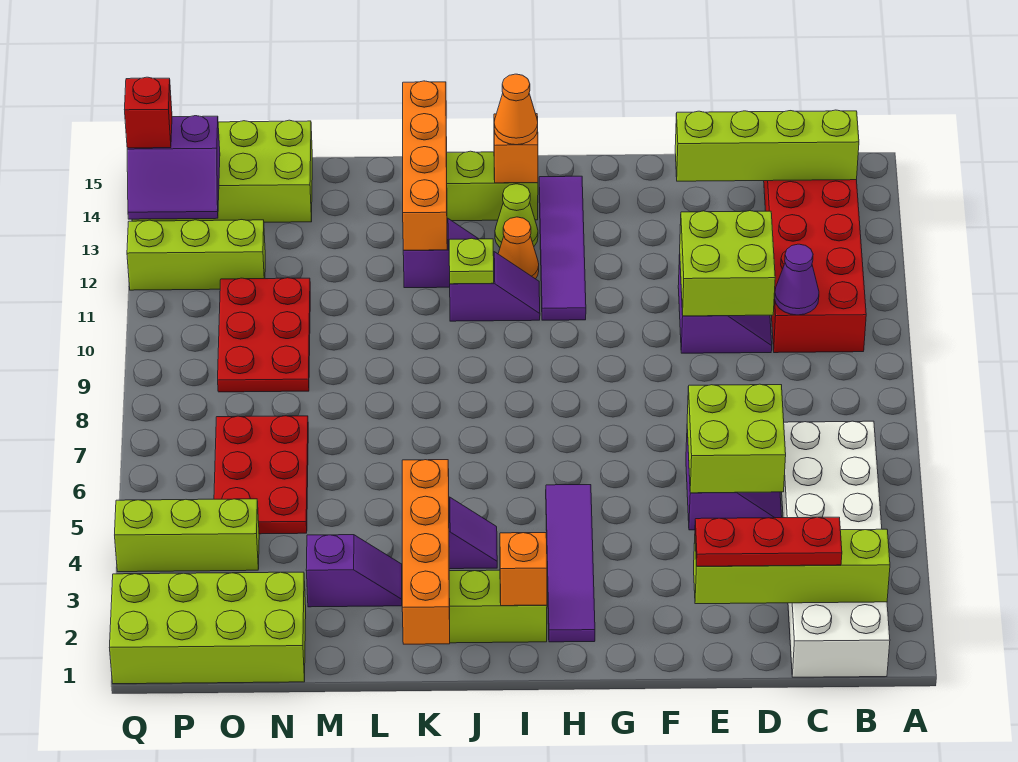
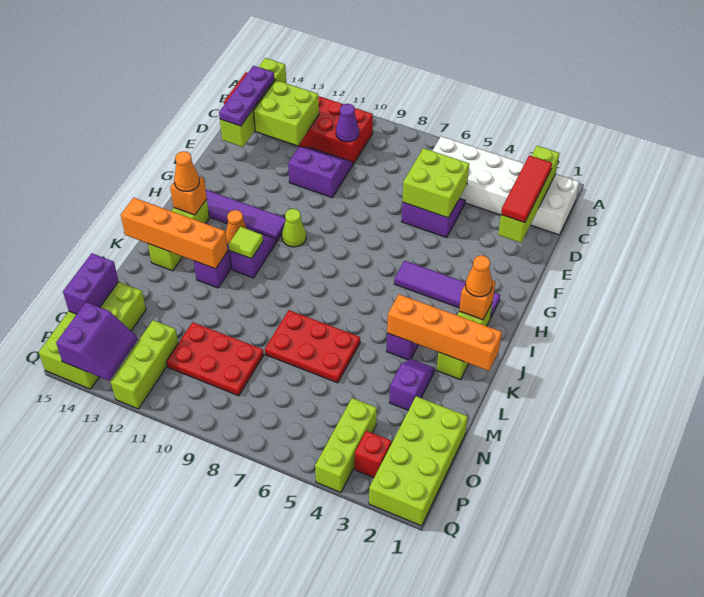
red plate C2:E2 level 3 -> red tile C2:E2 level 3
none -> purple plate C14:E14 level 3
lime brick D10:E11 level 2 -> lime brick C12:D13 level 2
none -> orange cone I2 level 3
lime cone I13 level 1 -> lime cone H10 level 1
lime plate J11 level 2 -> lime tile J11 level 2
red plate N5:O7 level 1 -> red plate L6:M8 level 1
none -> purple brick N15:O15 level 2
red brick Q14 level 3 -> red brick P3 level 1

